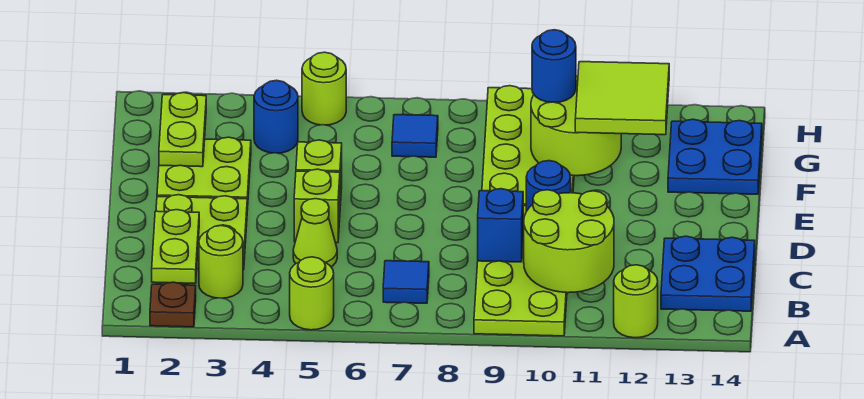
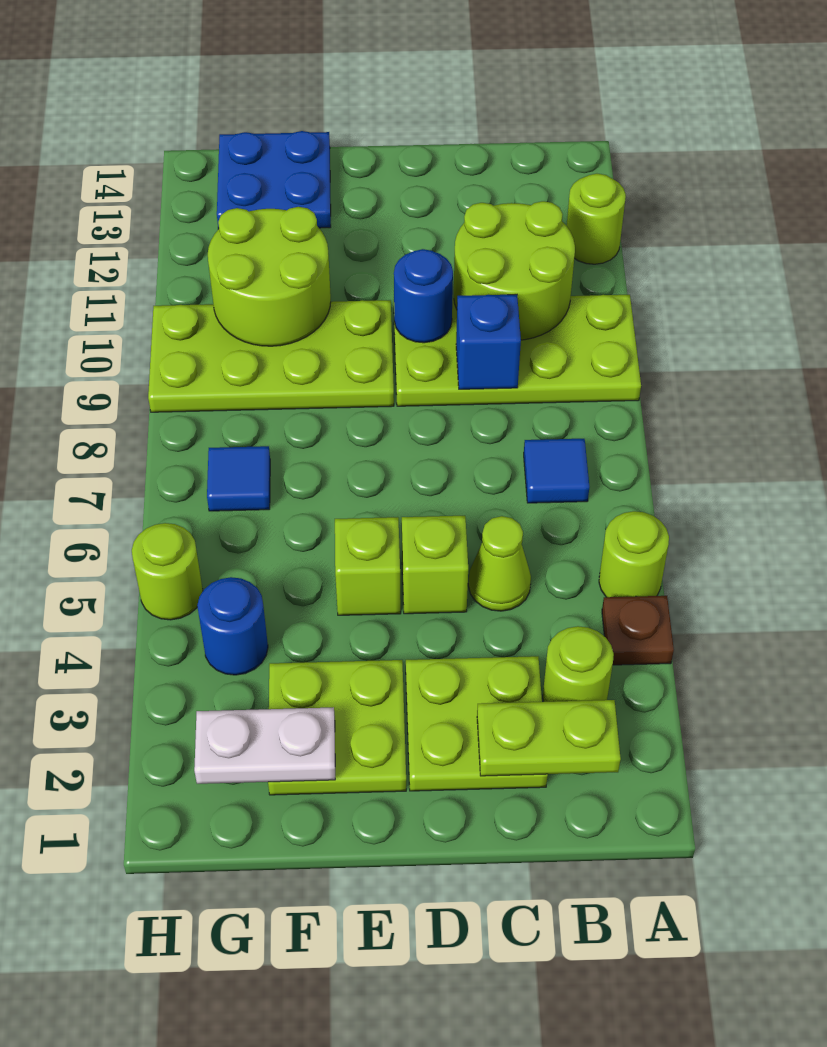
brown plate A2 level 1 -> brown plate A4 level 1
blue plate B13:C14 level 1 -> none
lime plate F2:G2 level 2 -> white plate F2:G2 level 2
lime tile F11:G12 level 3 -> none
blue round brick G10 level 3 -> none

